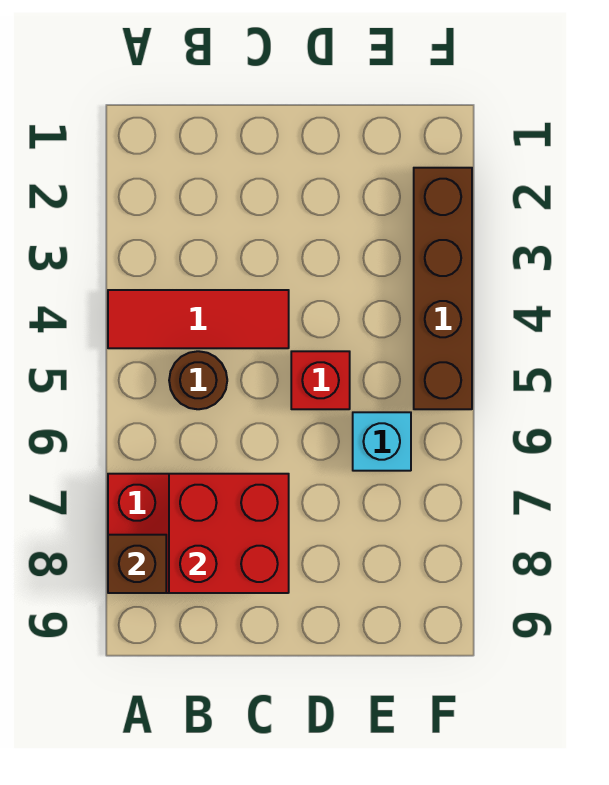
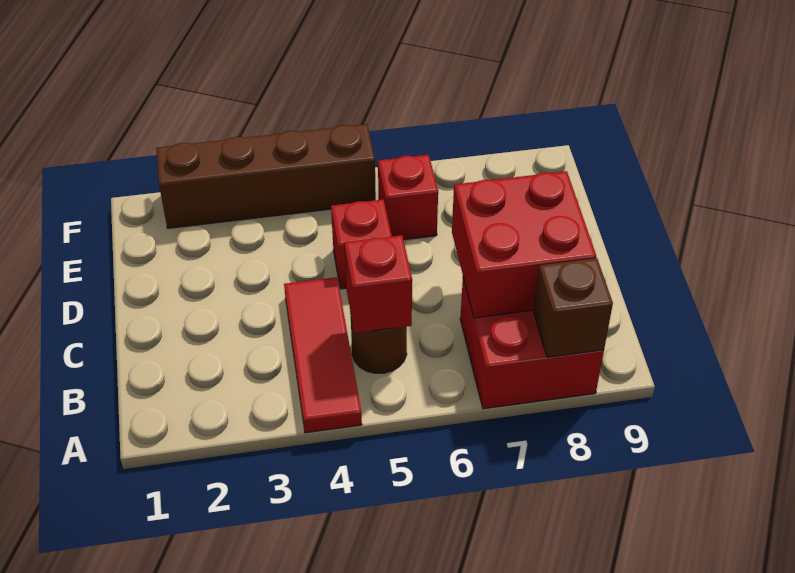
none -> red brick B5 level 2
cyan brick E6 level 1 -> red brick E6 level 1

